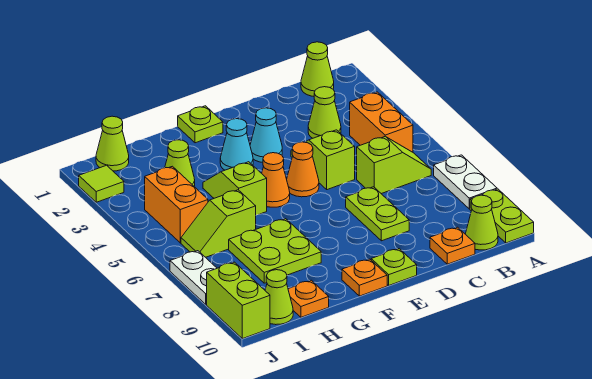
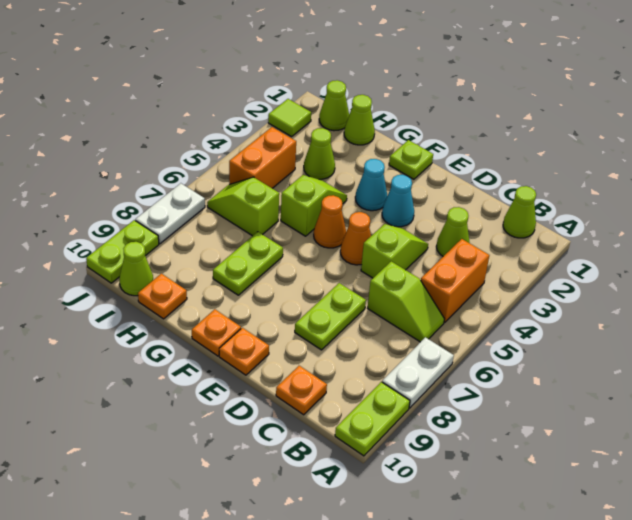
lime cone B10 level 1 -> lime cone H1 level 1
lime plate E10 level 1 -> orange plate E10 level 1
lime plate G7:H8 level 1 -> lime plate G7:G8 level 1
lime brick J9:J10 level 1 -> lime plate J9:J10 level 1

